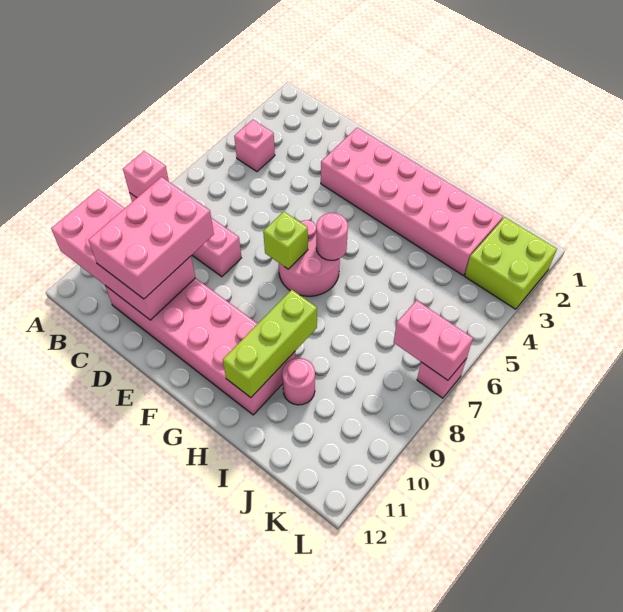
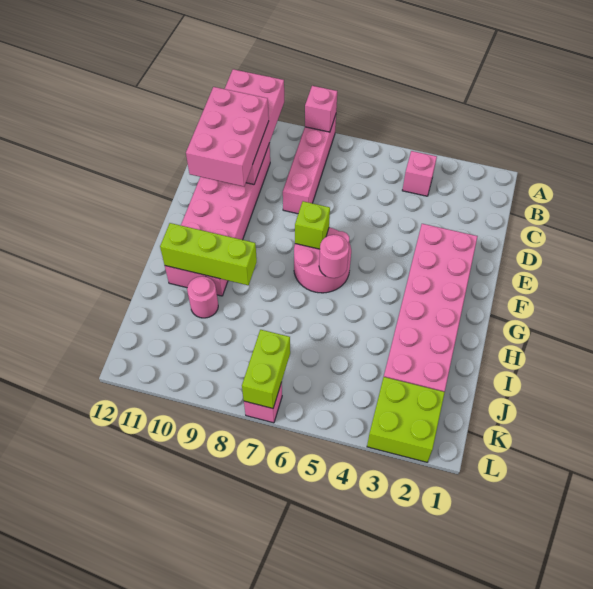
pink brick C9:D11 level 3 -> pink brick C10:E11 level 3
pink brick K7:L7 level 2 -> lime brick K7:L7 level 2

